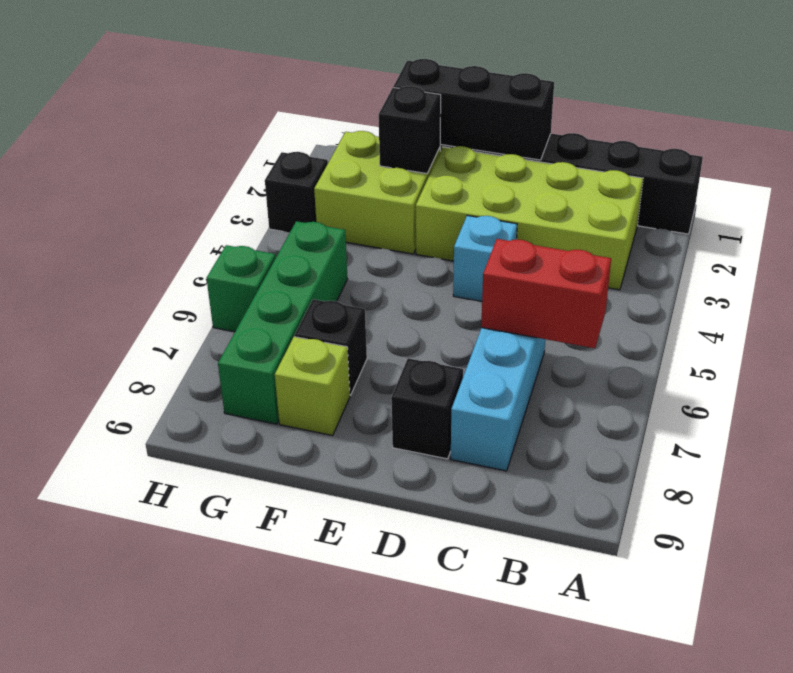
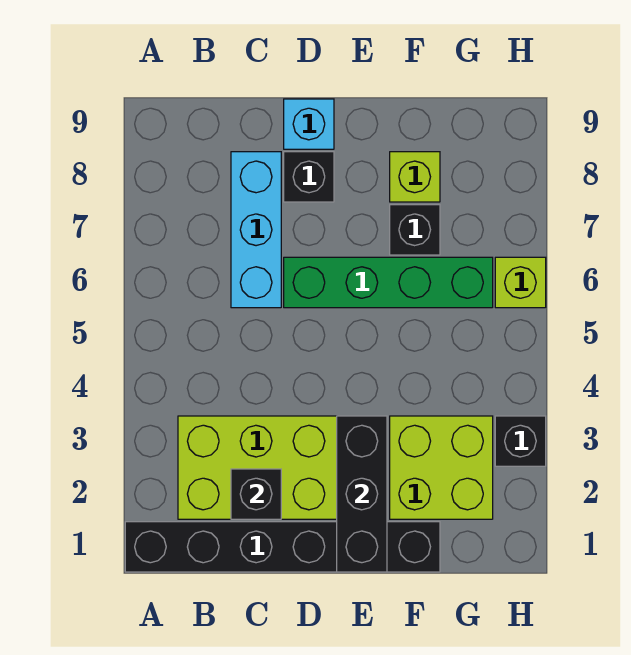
red brick B6:C6 level 2 -> none
black brick D1:F1 level 2 -> black brick E1:E3 level 2
cyan brick D4 level 1 -> cyan brick D9 level 1
black brick F2 level 2 -> black brick C2 level 2
green brick G5:G8 level 1 -> green brick D6:G6 level 1
green brick H6 level 1 -> lime brick H6 level 1

